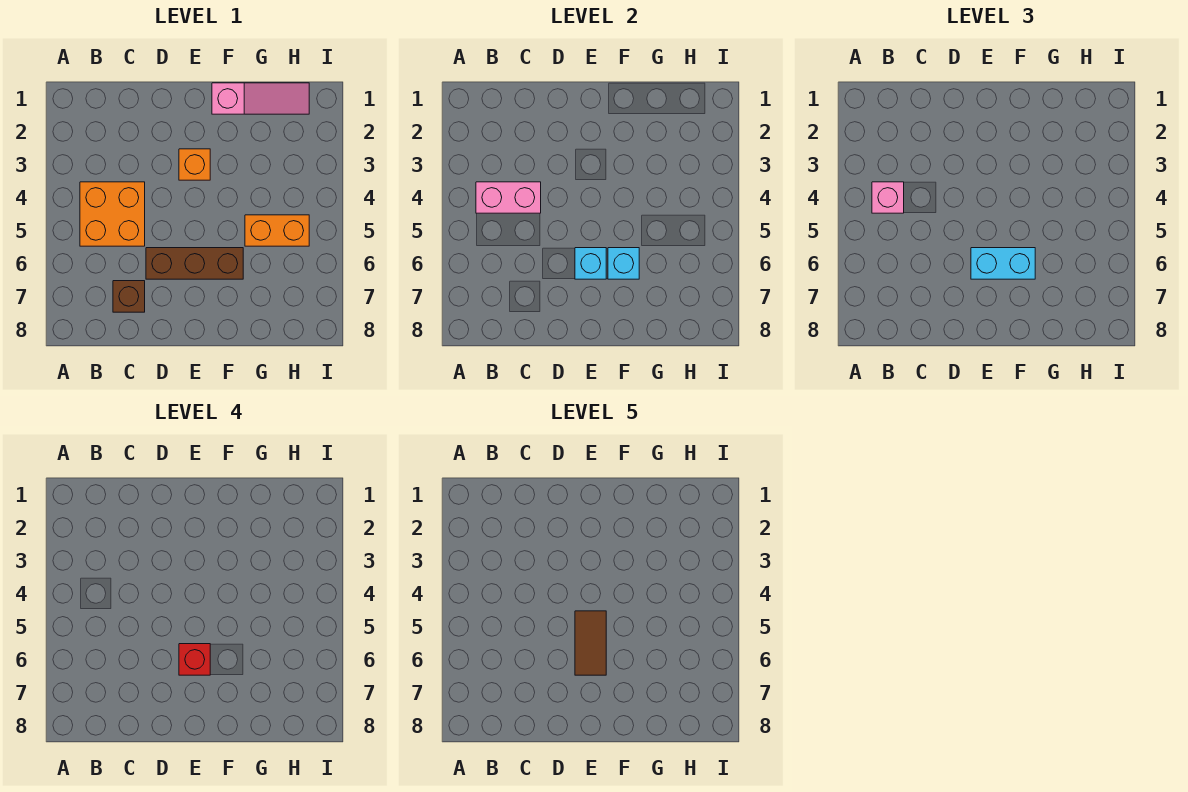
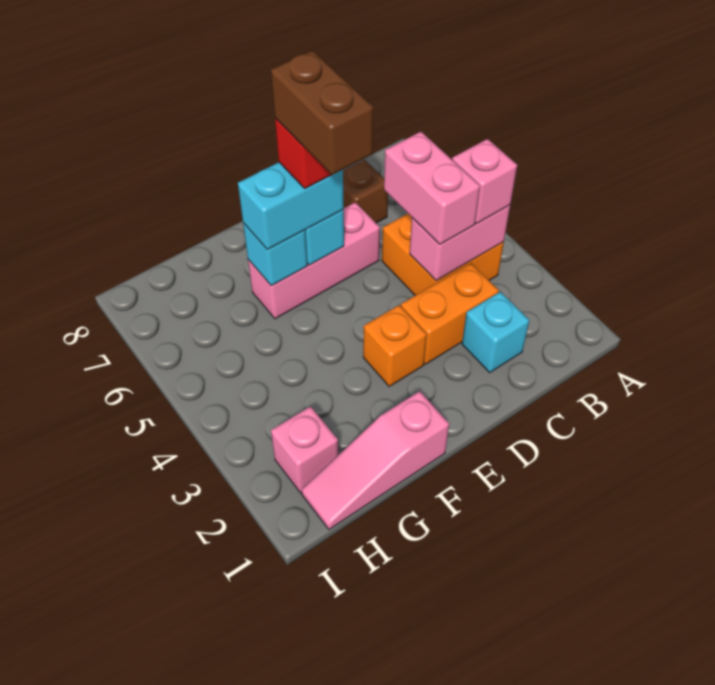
none -> cyan brick C2 level 1
none -> pink brick C4:C5 level 3
brown brick D6:F6 level 1 -> pink brick D6:F6 level 1
brown tile E5:E6 level 5 -> brown brick E5:E6 level 5
orange brick G5:H5 level 1 -> orange brick C3:D3 level 1
none -> pink brick H2 level 1

